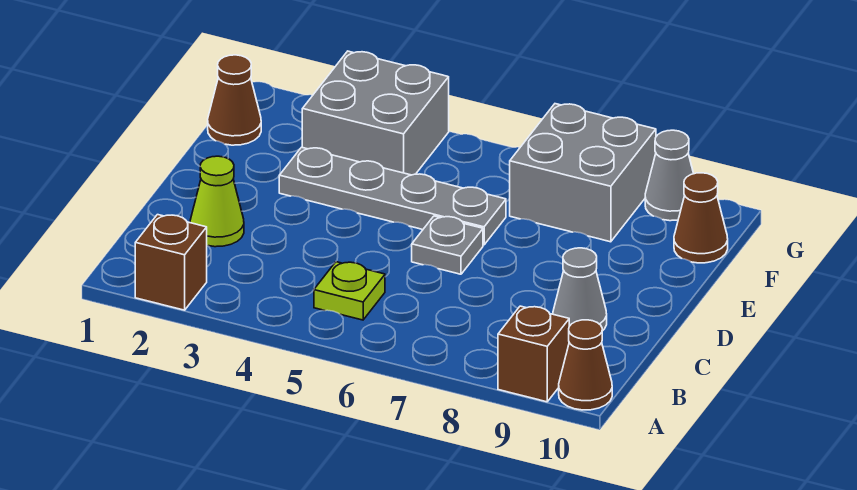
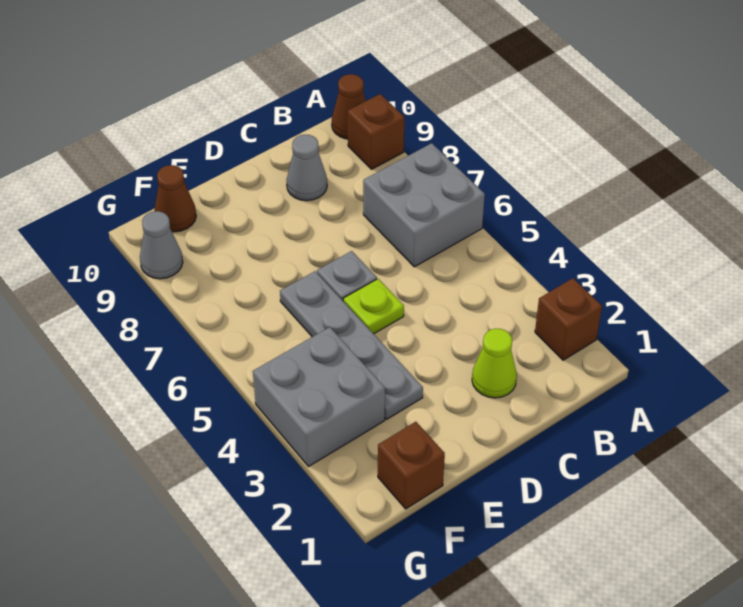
lime plate B5 level 1 -> lime plate D5 level 1
brown cone F1 level 1 -> brown brick F1 level 1
grey brick F7:G8 level 1 -> grey brick A6:B7 level 1

